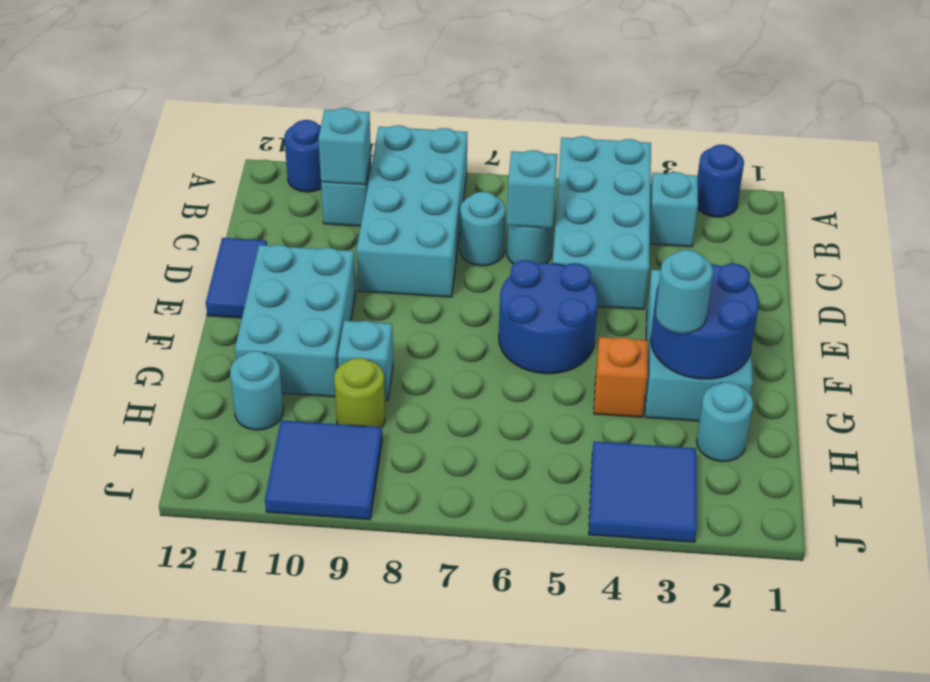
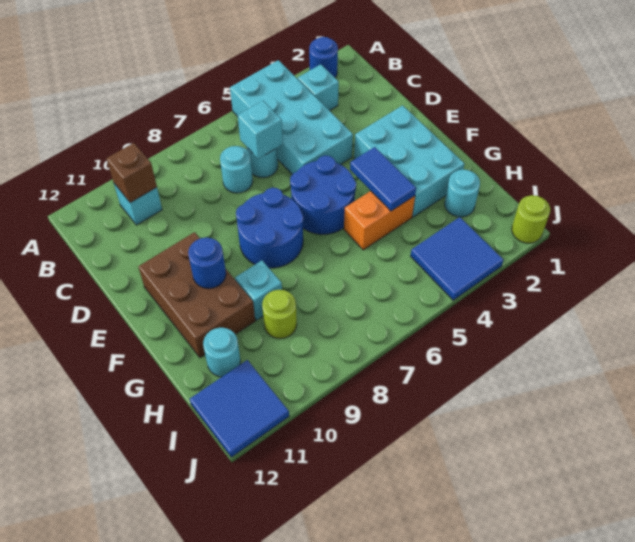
cyan brick A8:D9 level 1 -> none
blue round brick A11 level 1 -> blue round brick F10 level 2
cyan brick B10 level 2 -> brown brick B10 level 2
blue tile D12:E12 level 1 -> blue tile F4:G4 level 2
cyan brick E10:G11 level 1 -> brown brick E10:G11 level 1
blue round brick F2:G3 level 2 -> blue round brick E7:F8 level 1
cyan round brick G3 level 3 -> none
orange brick G4 level 1 -> orange brick G4:G5 level 1
blue tile I9:J10 level 1 -> blue tile I11:J12 level 1
none -> lime round brick J1 level 1

